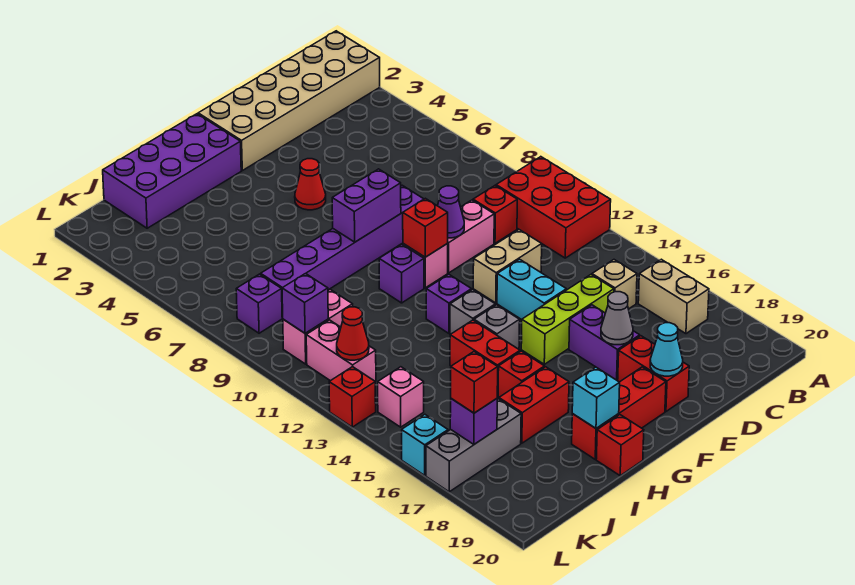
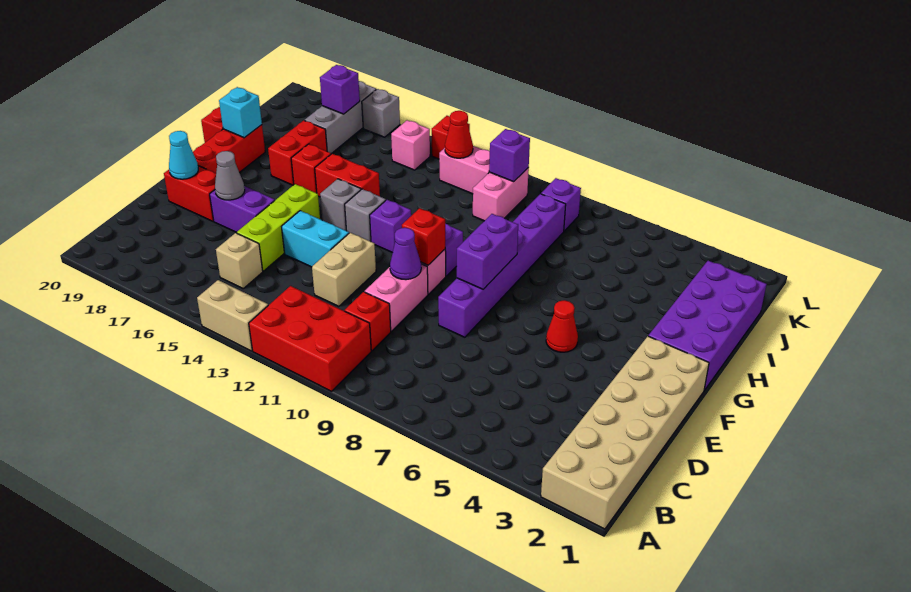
tan brick B16:B17 level 1 -> tan brick A13:A14 level 1
red brick K17 level 3 -> none
cyan brick L16 level 1 -> grey brick L16 level 1

